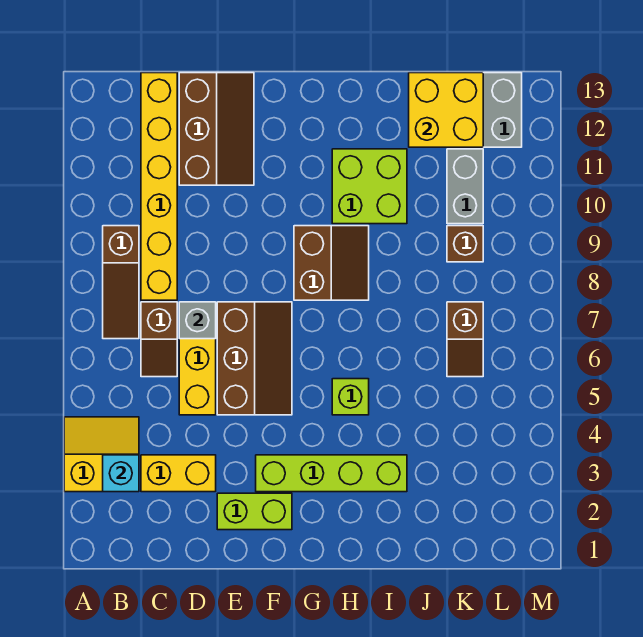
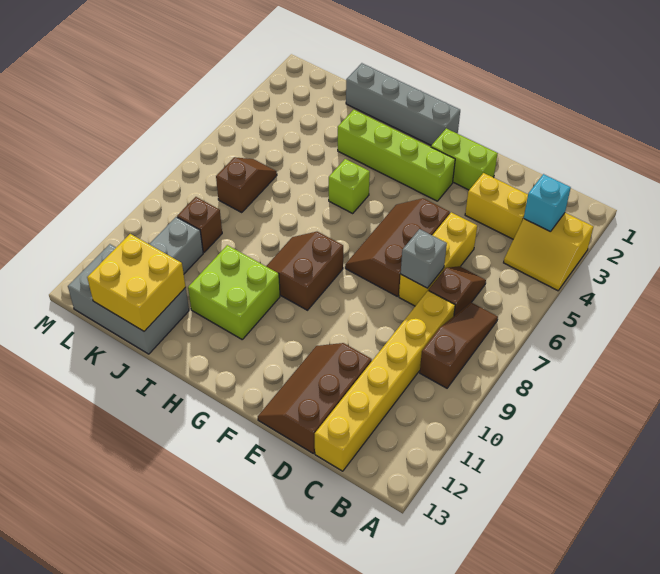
none -> grey brick G1:J1 level 1

